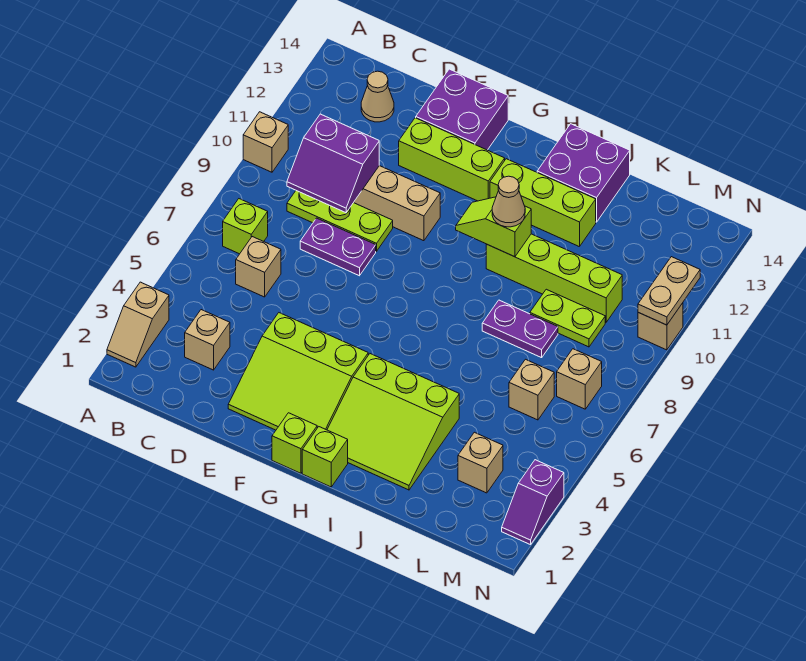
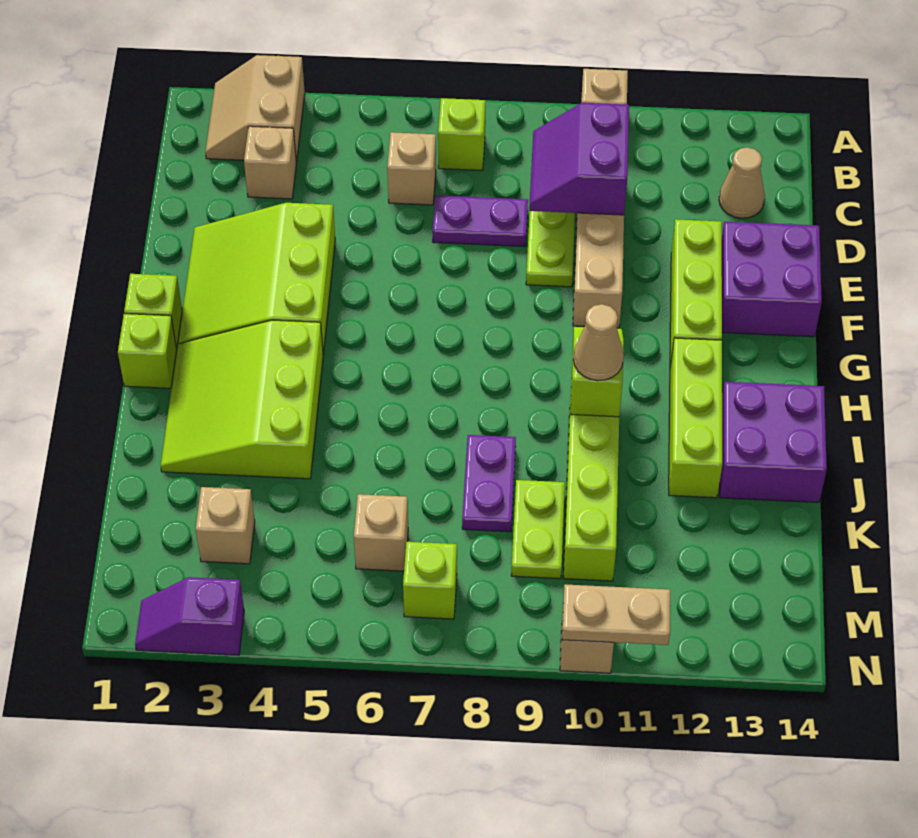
tan slope A2:A3 level 1 top 3 -> tan slope A2:B3 level 1 top 3
purple plate D8:E8 level 1 -> purple plate D7:D8 level 1
tan brick M7 level 1 -> lime brick M7 level 1

